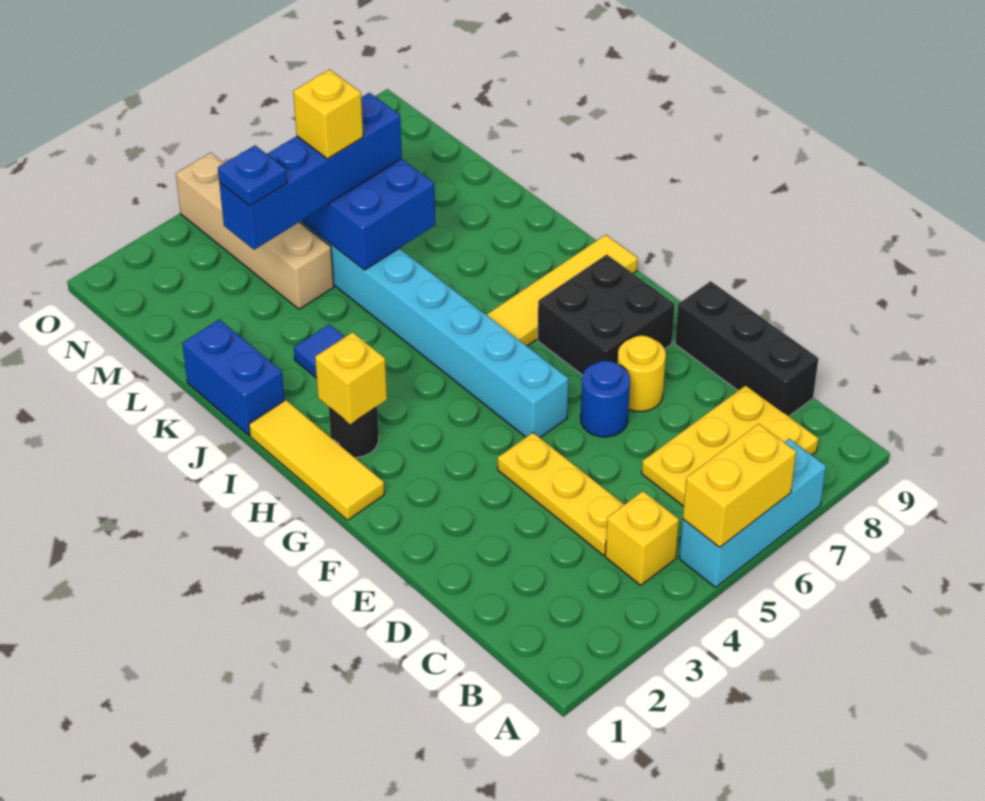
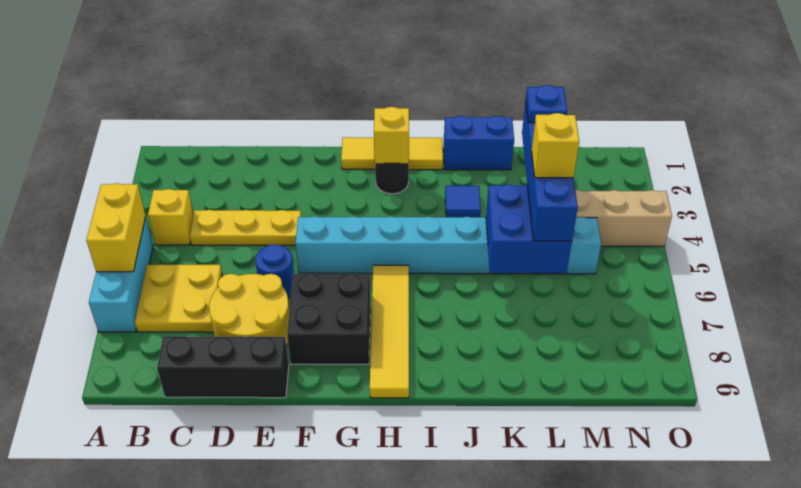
yellow plate B6:C8 level 1 -> yellow plate B6:C7 level 1
yellow round brick E7 level 1 -> yellow round brick D7:E8 level 1

